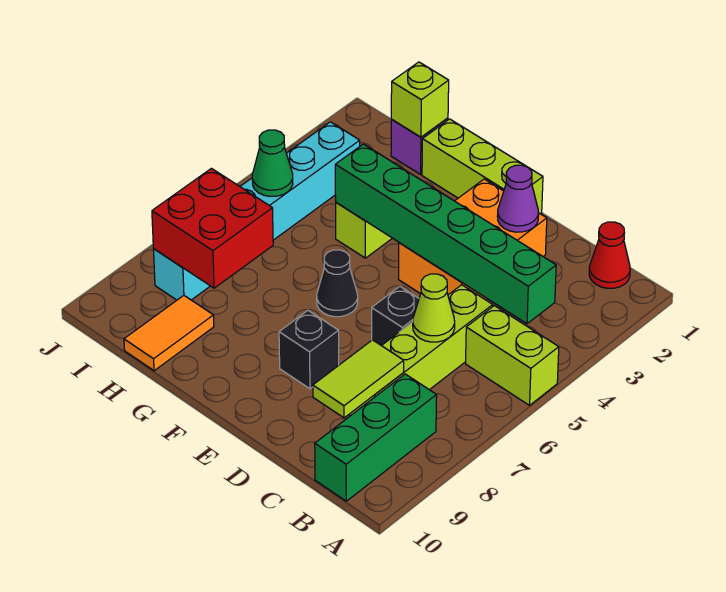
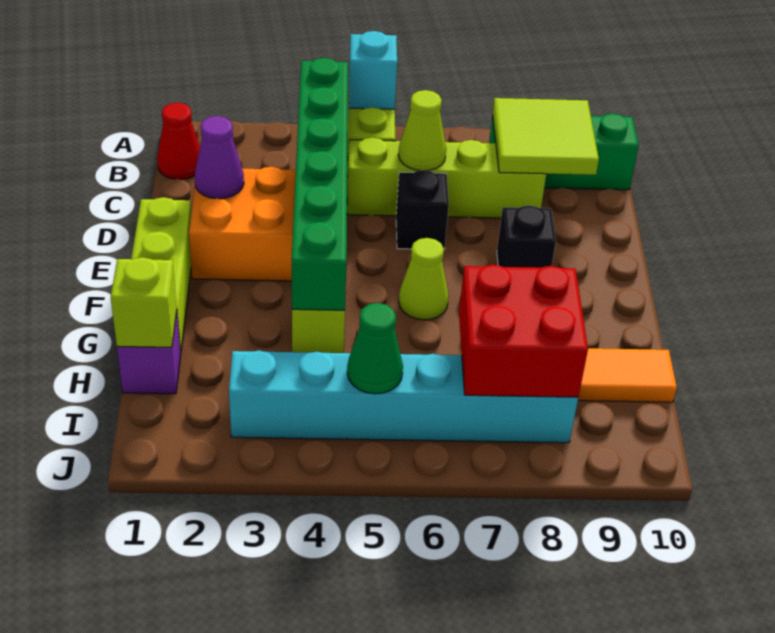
none -> cyan brick A5 level 2
lime tile C8:C9 level 2 -> lime tile B8:C9 level 2
black cone F6 level 1 -> lime cone F6 level 1

